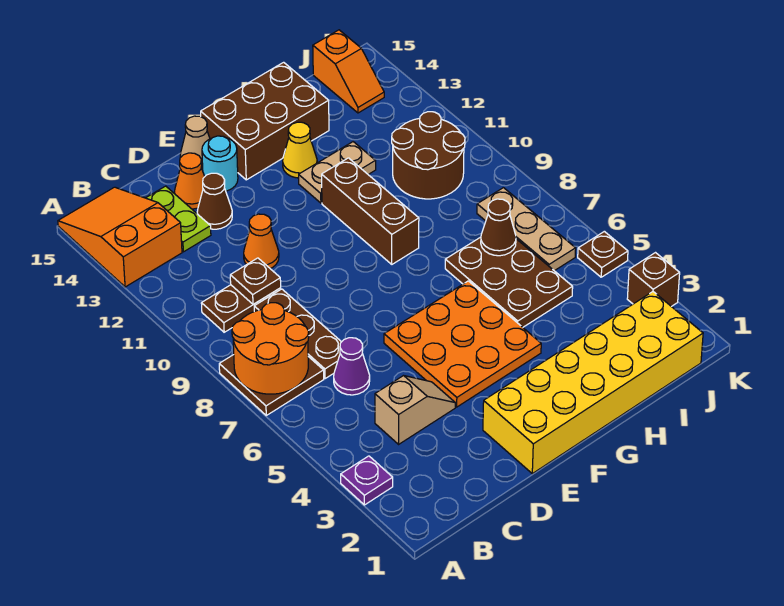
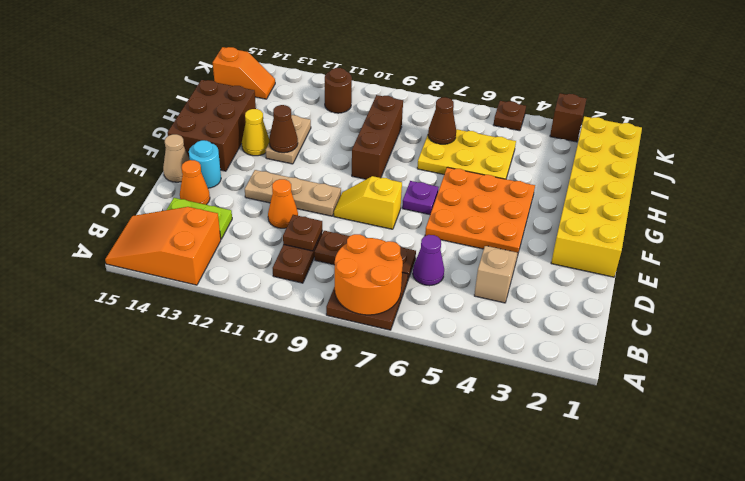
purple plate A3 level 1 -> purple plate F7 level 1
brown cone D13 level 1 -> brown cone G12 level 2
none -> yellow slope E8:E9 level 1 top 8
brown brick G9:G11 level 1 -> brown brick G9:I9 level 1
brown plate H5:I7 level 1 -> yellow plate H5:I7 level 1
brown round brick I10:J11 level 1 -> brown round brick J11 level 1
tan plate J6:J8 level 1 -> tan plate E10:E12 level 1

